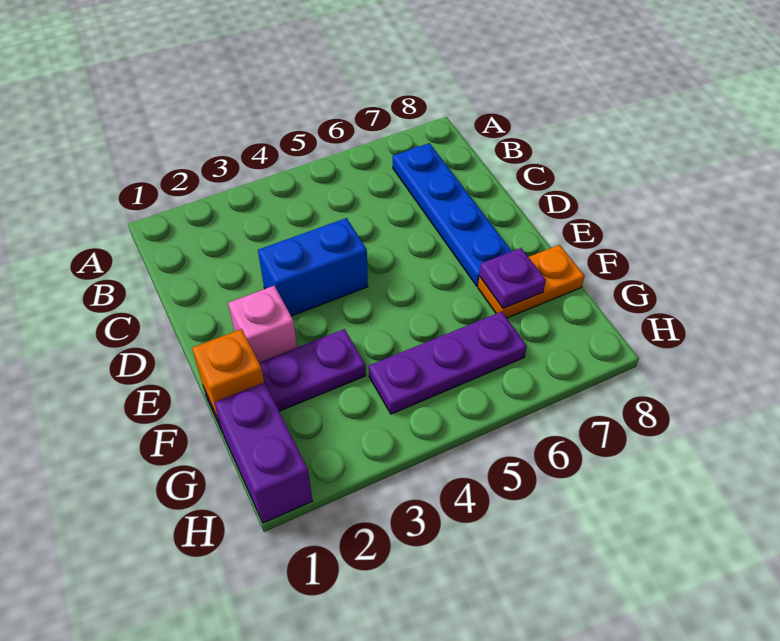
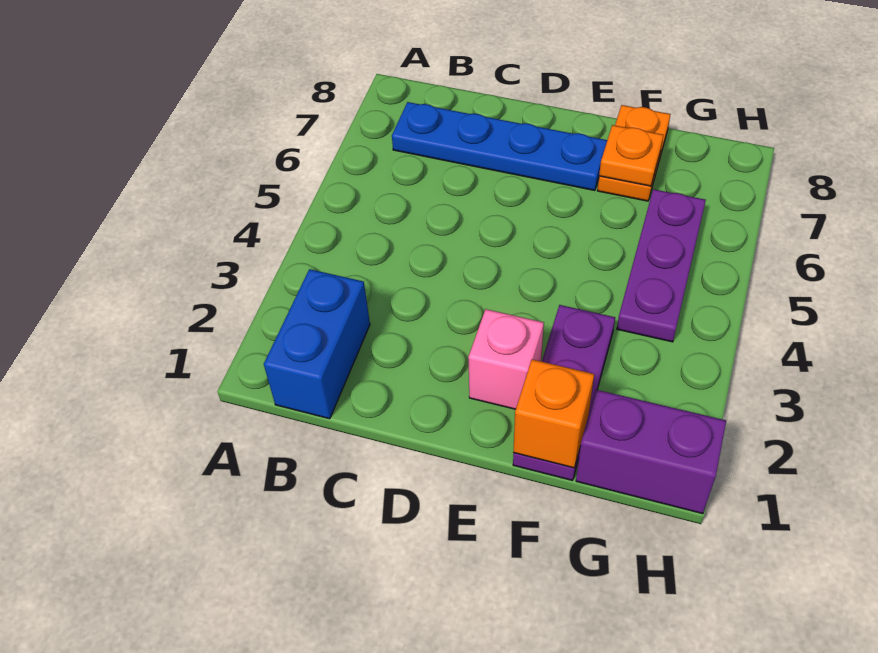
blue brick D3:D4 level 1 -> blue brick B1:B2 level 1
purple plate F7 level 2 -> orange plate F7 level 2

